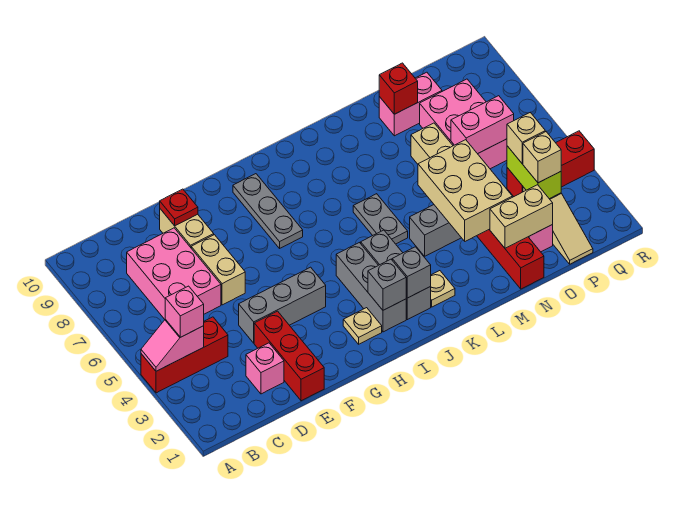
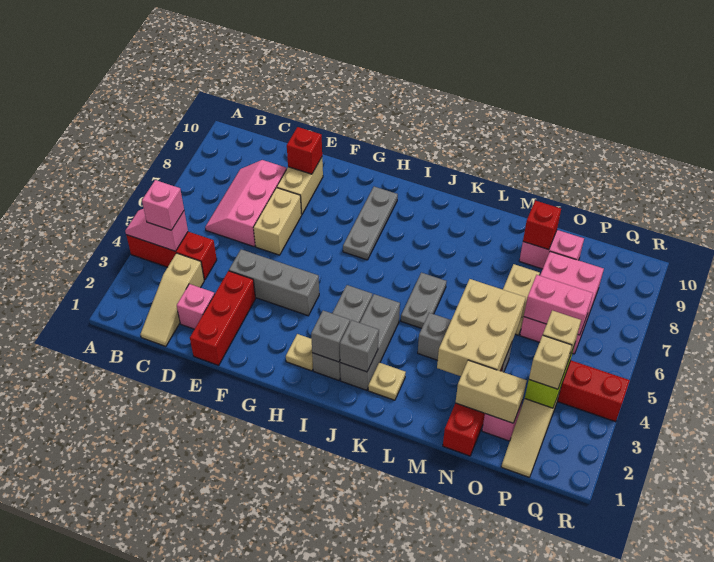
none -> tan slope C1:C3 level 1 top 3
pink brick C6:D8 level 1 -> pink slope C6:D8 level 1 top D
red plate E9 level 2 -> red brick E9 level 2

